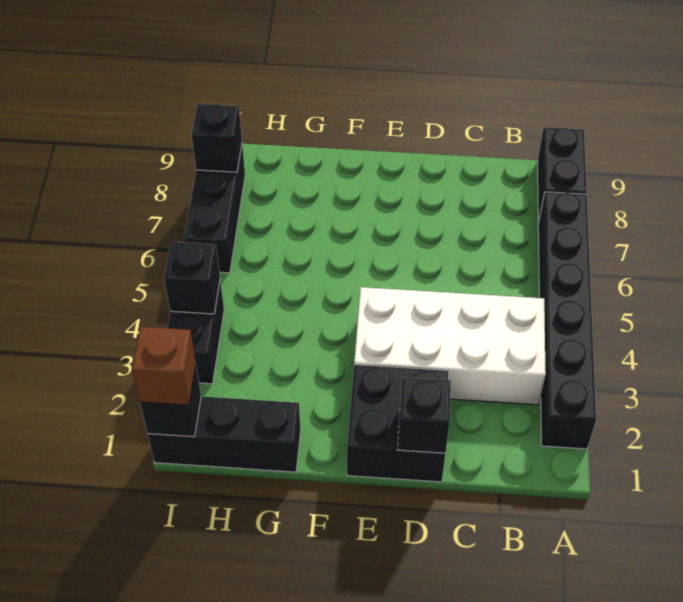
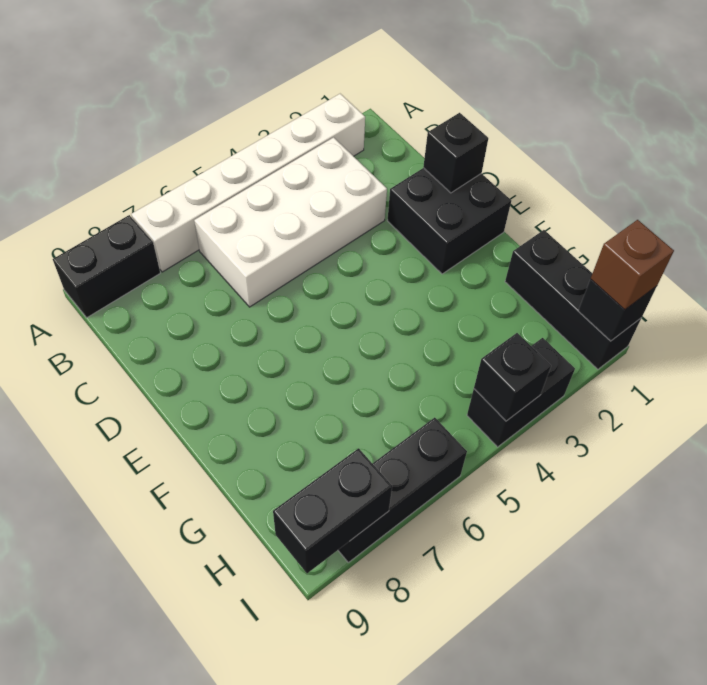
black brick A2:A7 level 1 -> white brick A2:A7 level 1
white brick B3:E4 level 1 -> white brick B3:C6 level 1
black brick I8 level 2 -> black brick I8:I9 level 2

